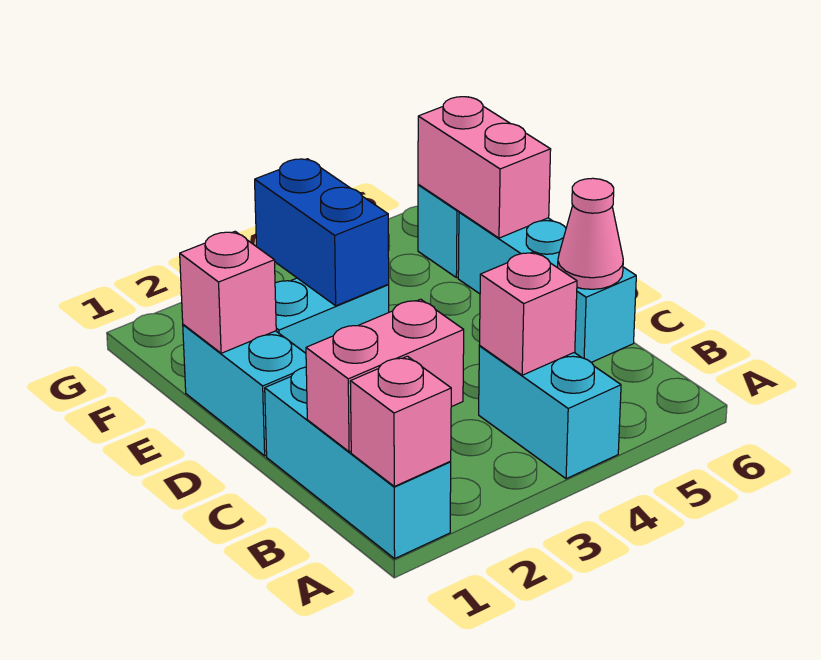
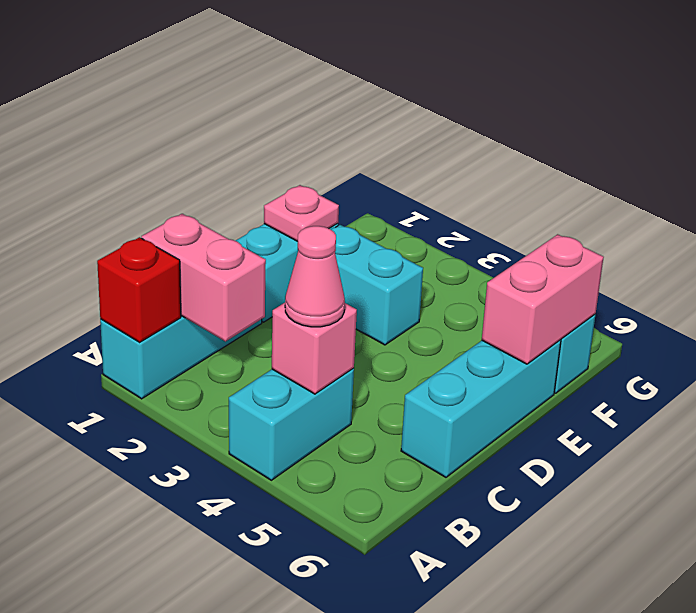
pink brick A1 level 2 -> red brick A1 level 2
pink cone C6 level 2 -> pink cone B4 level 3
pink brick E1 level 2 -> pink plate E1 level 2
blue brick E3:F3 level 2 -> none

